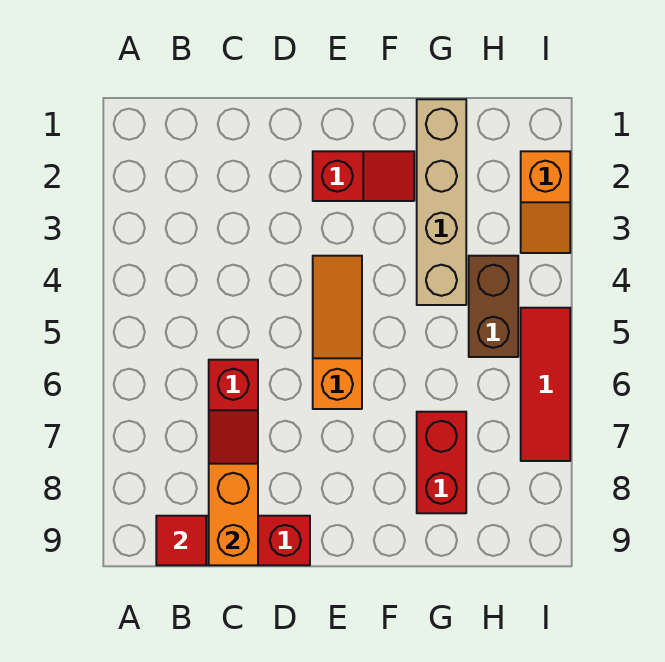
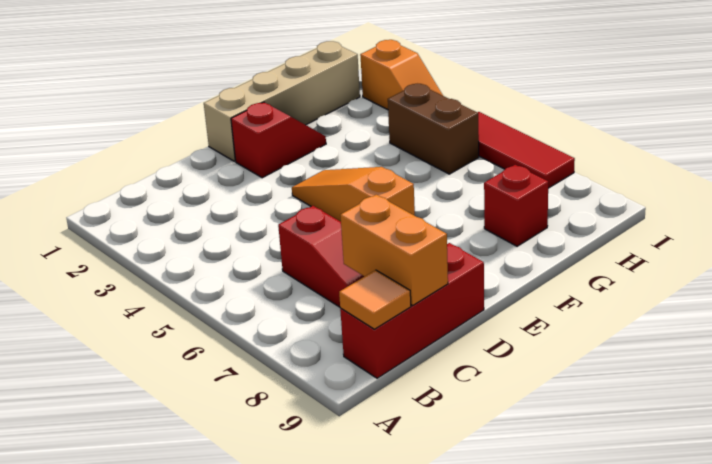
red tile B9 level 2 -> orange tile B9 level 2
tan brick G1:G4 level 1 -> tan brick E1:H1 level 1
red brick G7:G8 level 1 -> red brick G8 level 1

